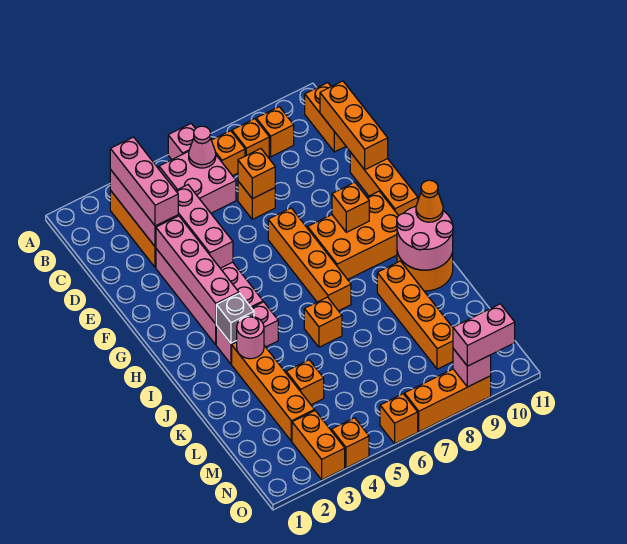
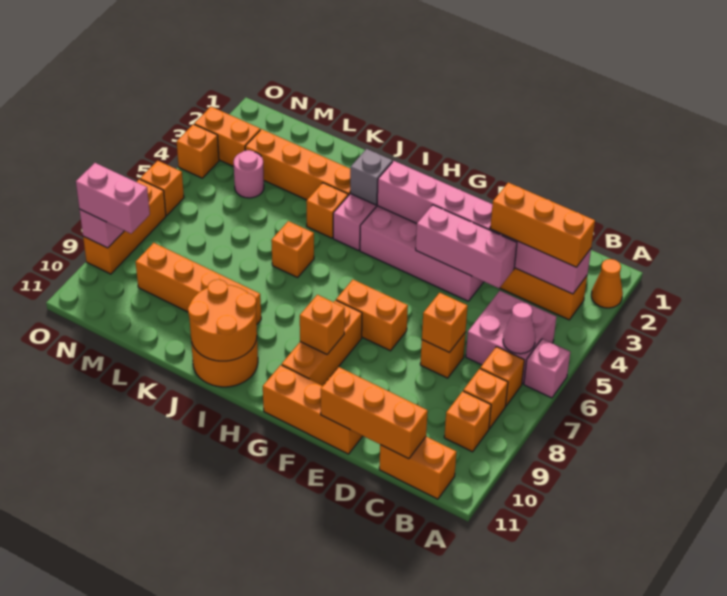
pink brick B3:D3 level 3 -> orange brick B3:D3 level 3
orange brick F7:I7 level 1 -> orange brick F7:G7 level 1
orange brick G8:H10 level 1 -> orange brick G8:G10 level 1
pink round brick I10:J11 level 2 -> orange round brick I10:J11 level 2
orange cone I11 level 3 -> orange cone A2 level 1
pink round brick J3 level 2 -> pink round brick M4 level 1
orange brick L4 level 1 -> orange brick J4 level 1
pink brick O9:O10 level 3 -> pink brick N9:O9 level 3

